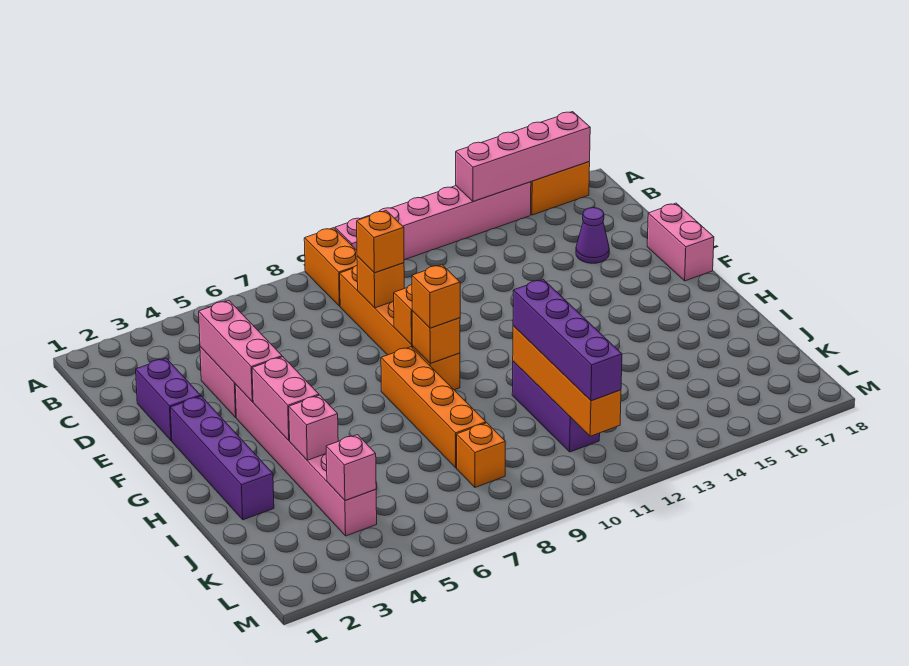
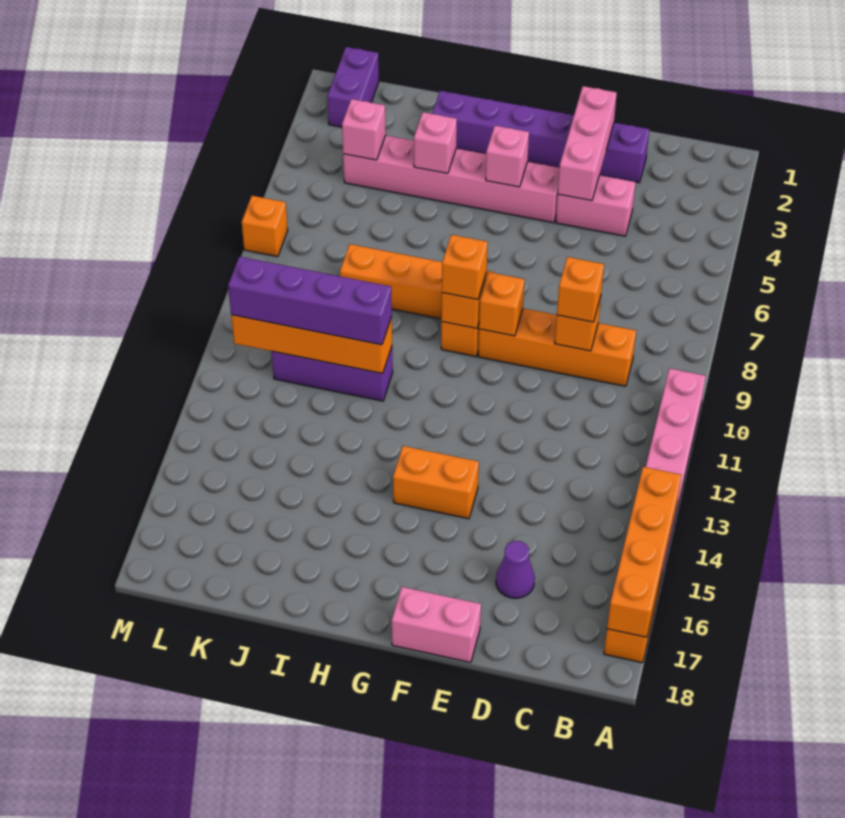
orange brick A9:B9 level 1 -> orange brick F14:G14 level 1
pink brick A14:A17 level 2 -> orange brick A14:A17 level 2
pink brick D4:F4 level 2 -> pink brick E2:E4 level 2
pink brick G4:H4 level 2 -> pink brick G4 level 2
orange brick K8 level 1 -> orange brick M7 level 1
none -> purple brick L1:L2 level 1

